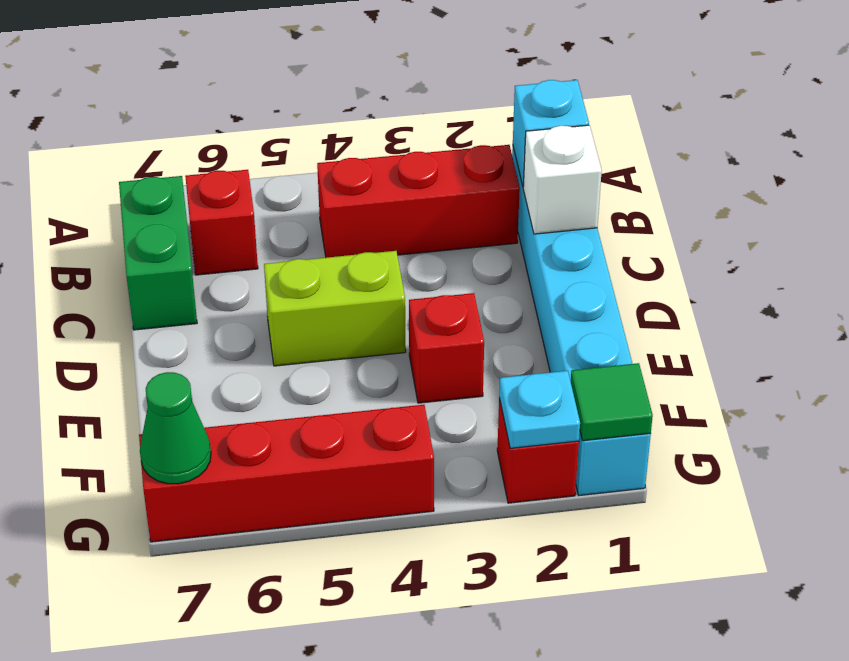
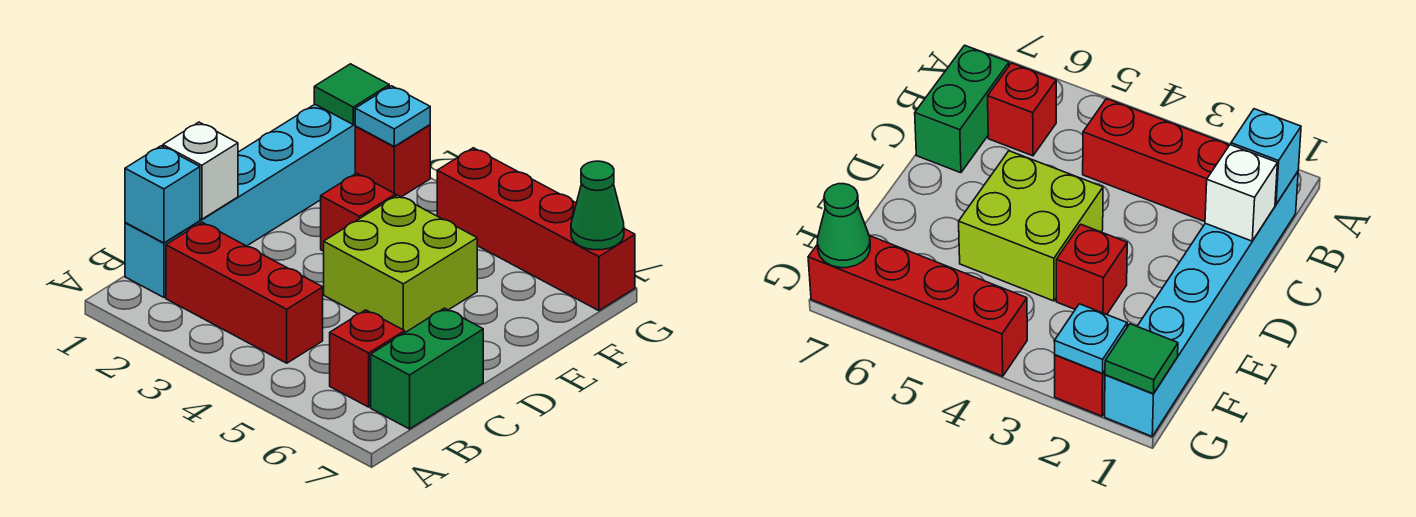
lime brick D4:D5 level 1 -> lime brick D4:E5 level 1

